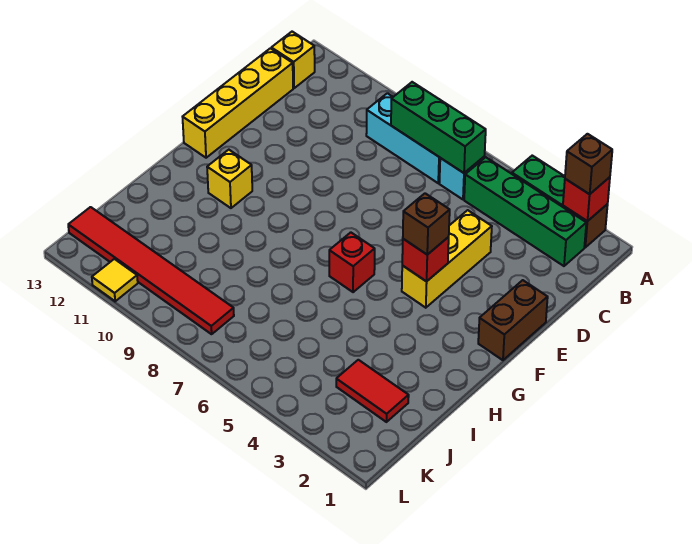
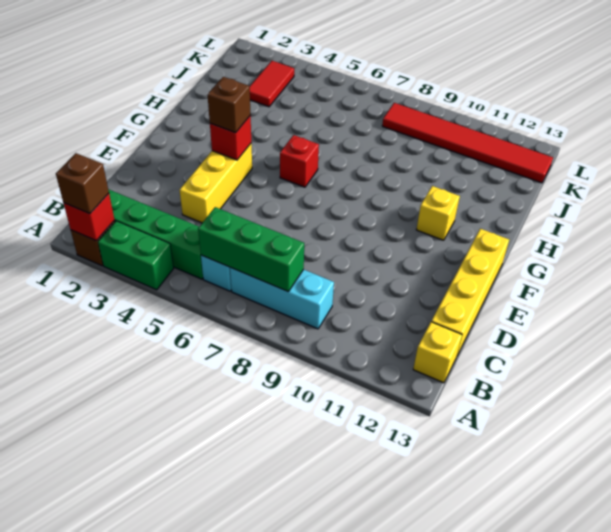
brown brick E1:F1 level 1 -> none
red tile J2:J3 level 1 -> red tile J3:K3 level 1
yellow tile L11 level 1 -> none

